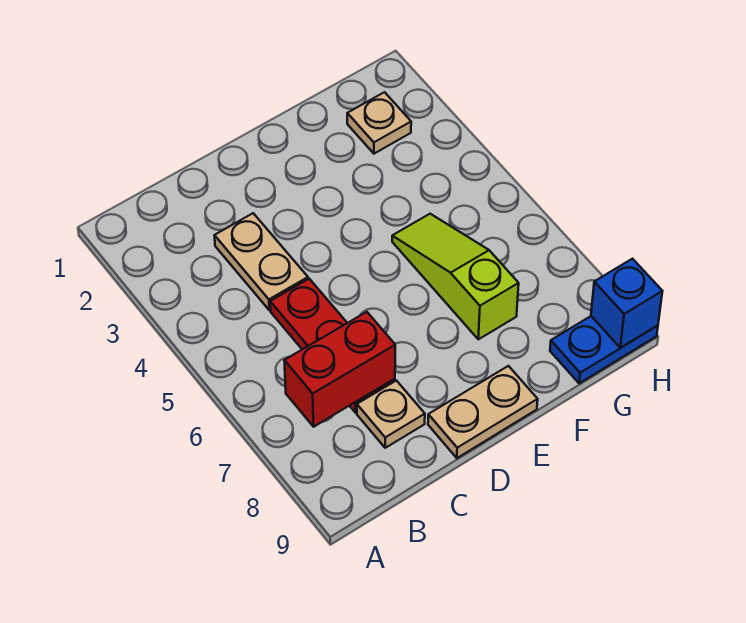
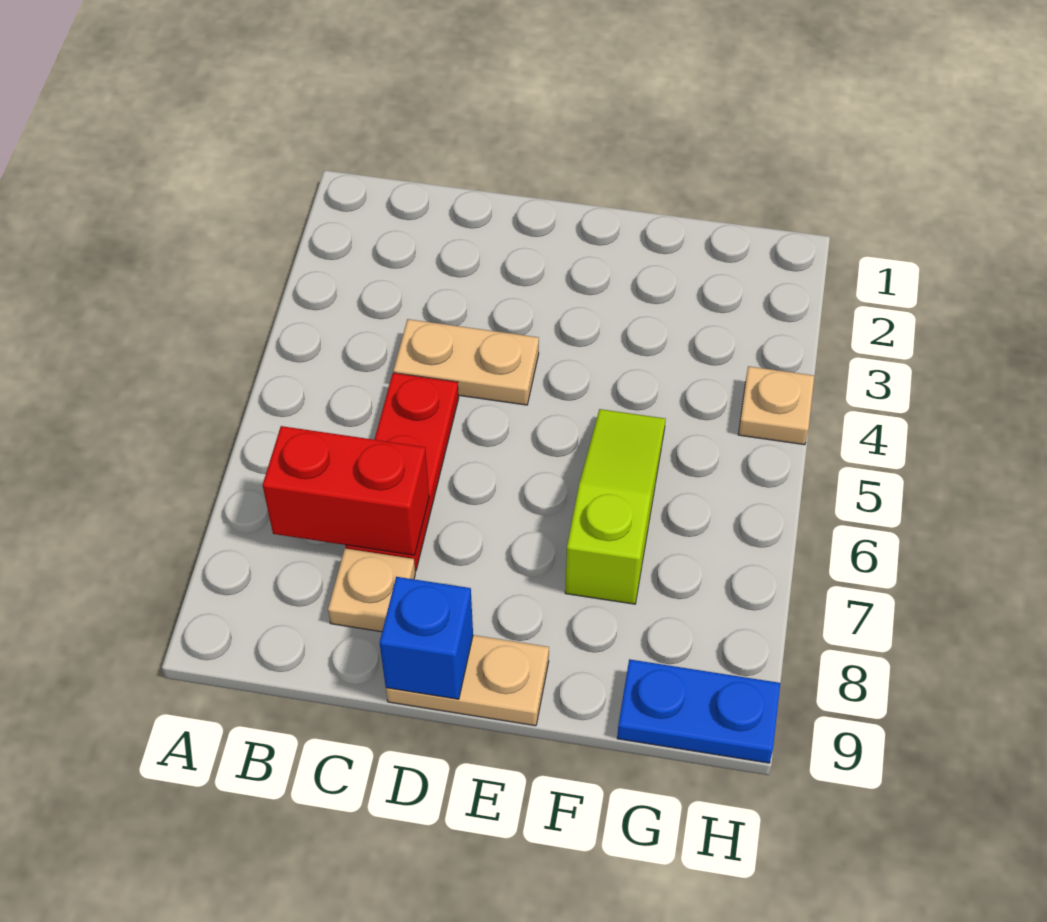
tan plate C3:C4 level 1 -> tan plate C4:D4 level 1
tan plate G2 level 1 -> tan plate H4 level 1
blue brick H9 level 2 -> blue brick D9 level 2

